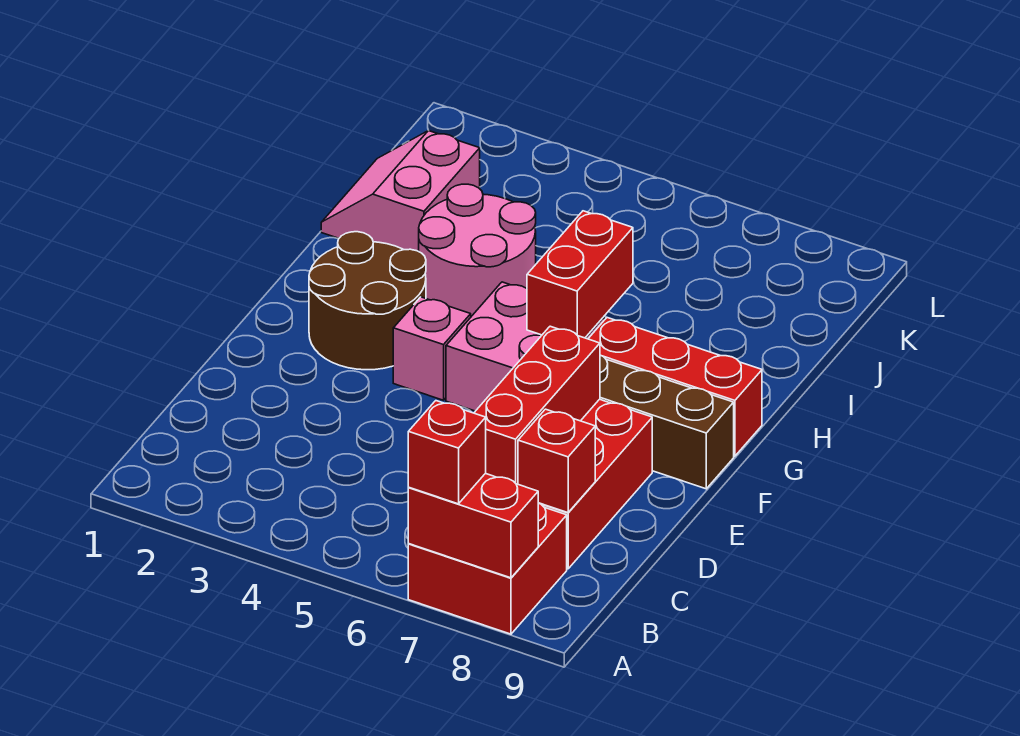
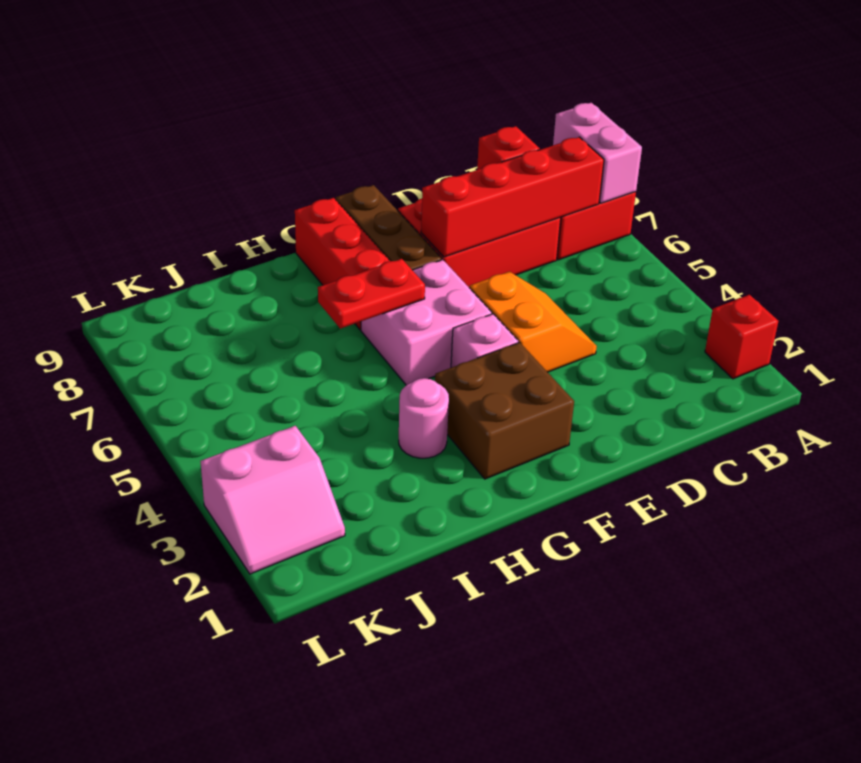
red brick A7:A8 level 2 -> pink brick A7:A8 level 2
red brick A7 level 3 -> red brick A2 level 1
red brick C7:E7 level 2 -> red brick B7:E7 level 2
none -> orange slope D4:E5 level 1 top E
brown round brick F2:G3 level 1 -> brown brick F2:G3 level 1
red brick G6:H6 level 2 -> red plate G6:H6 level 2
pink round brick H3:I4 level 1 -> pink round brick H3 level 1
pink slope I1:J2 level 1 top 2 -> pink slope K2:L3 level 1 top 3

